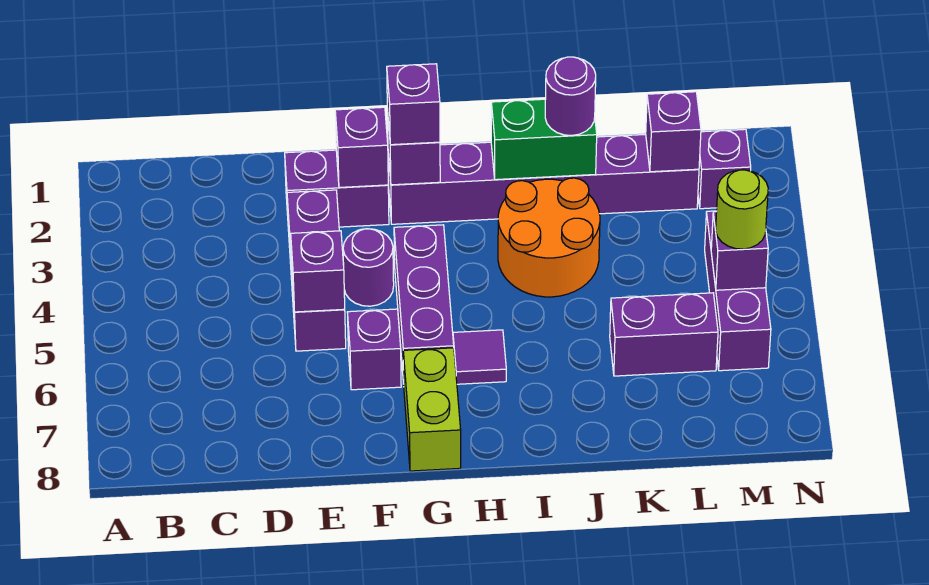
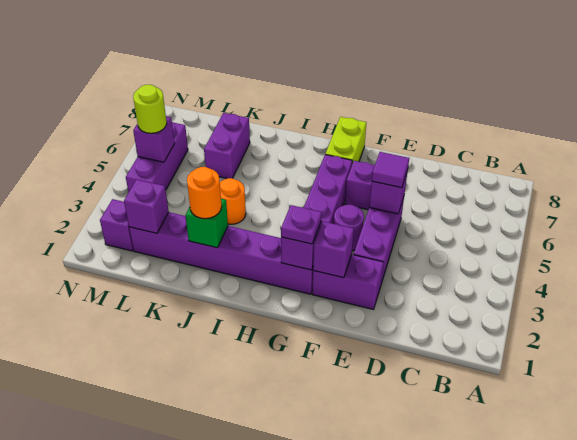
purple brick G2 level 3 -> purple plate G2 level 3
purple tile H6 level 1 -> purple tile E5 level 3
green brick I2:J2 level 2 -> green brick J2 level 2
orange round brick I3:J4 level 1 -> orange round brick J4 level 1
purple round brick J2 level 3 -> orange round brick J2 level 3
purple brick K6:L6 level 1 -> purple brick K6:K7 level 1

